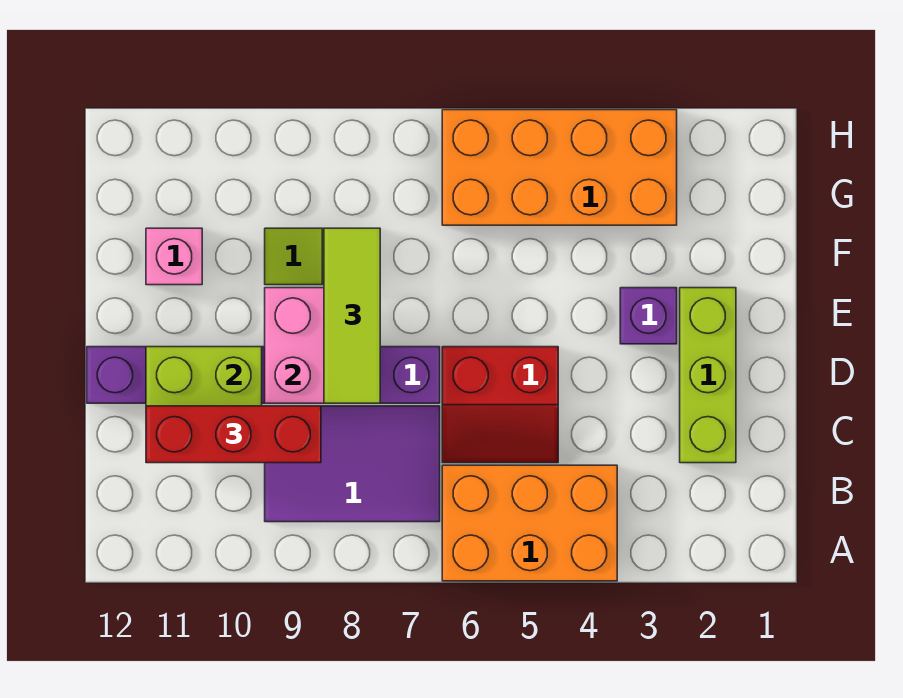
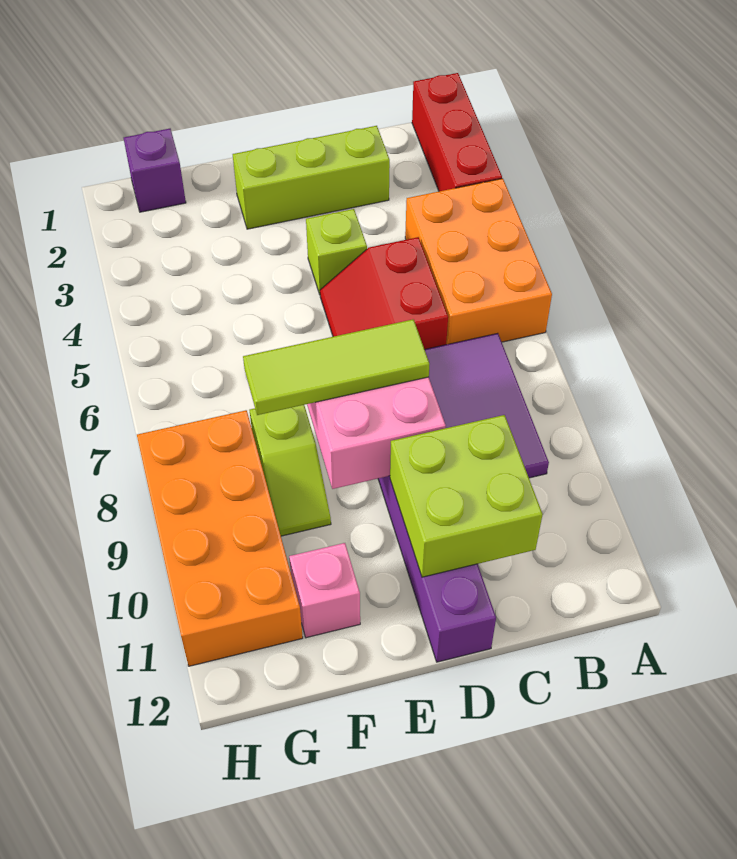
red slope C5:D6 level 1 top D -> red slope C5:D6 level 1 top C
red brick C9:C11 level 3 -> red brick A1:A3 level 1
none -> lime brick D4 level 1
purple brick E3 level 1 -> purple brick G1 level 1
orange brick G3:H6 level 1 -> orange brick G8:H11 level 1

